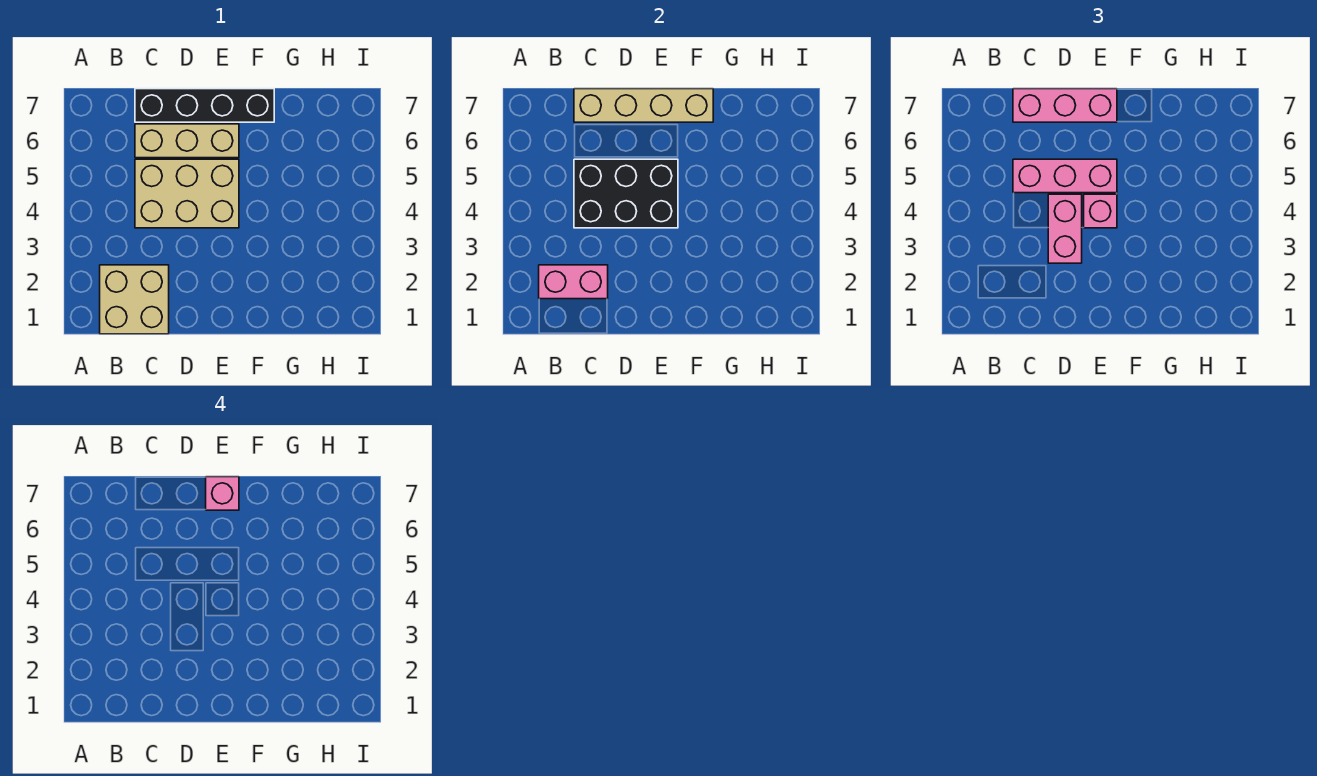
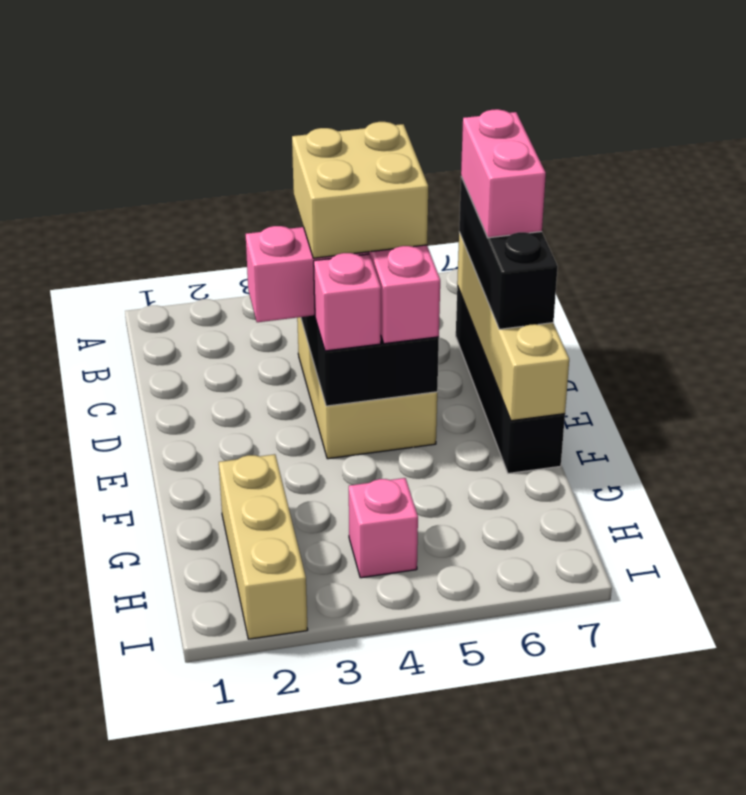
tan brick B1:C2 level 1 -> tan brick C4:D5 level 4
pink brick B2:C2 level 2 -> pink brick C7:D7 level 4
tan brick C6:E6 level 1 -> tan brick G2:I2 level 1
pink brick C7:E7 level 3 -> black brick C7:E7 level 3
pink brick E7 level 4 -> pink brick H4 level 1

